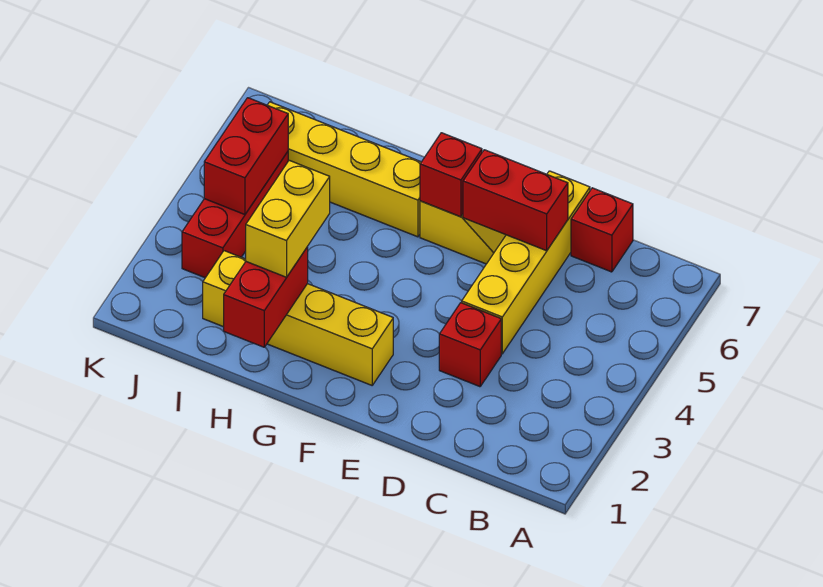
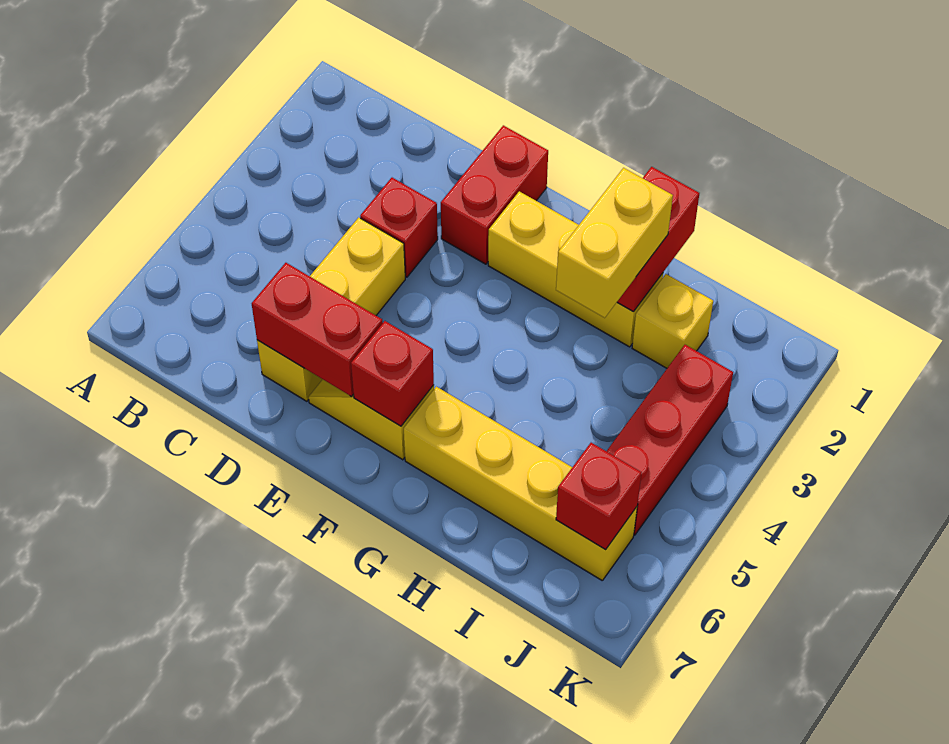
red brick C7 level 1 -> red brick J6 level 2
yellow brick D4:D7 level 1 -> yellow brick D4:D6 level 1
red brick J4:J5 level 2 -> red brick E1:E2 level 1

